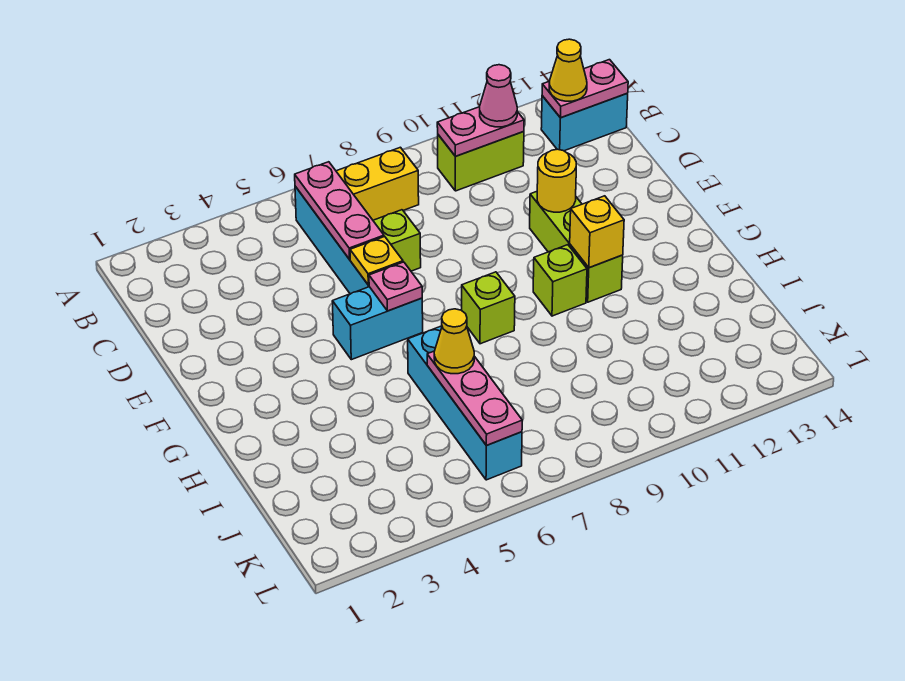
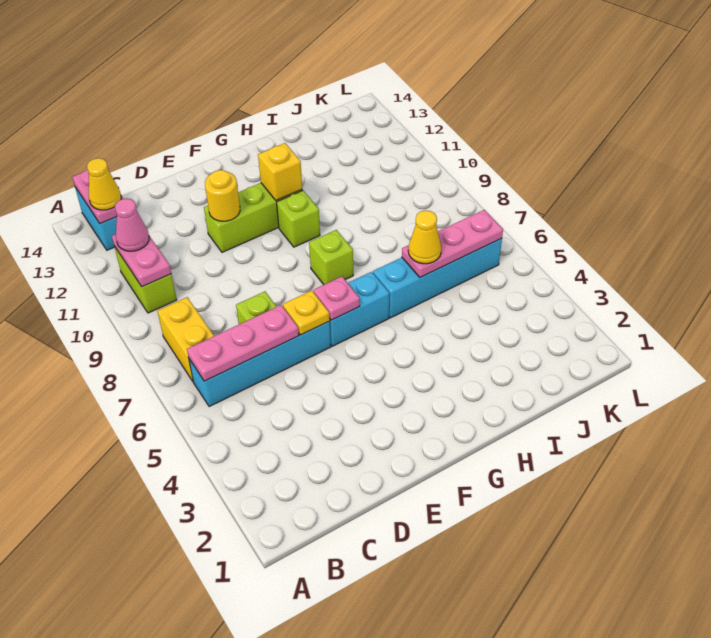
cyan brick F5:F6 level 1 -> cyan brick F6:G6 level 1

